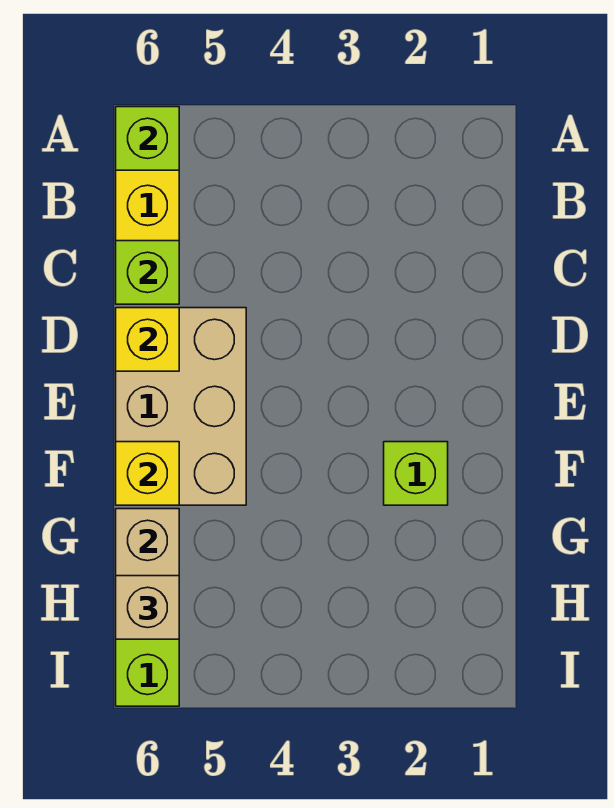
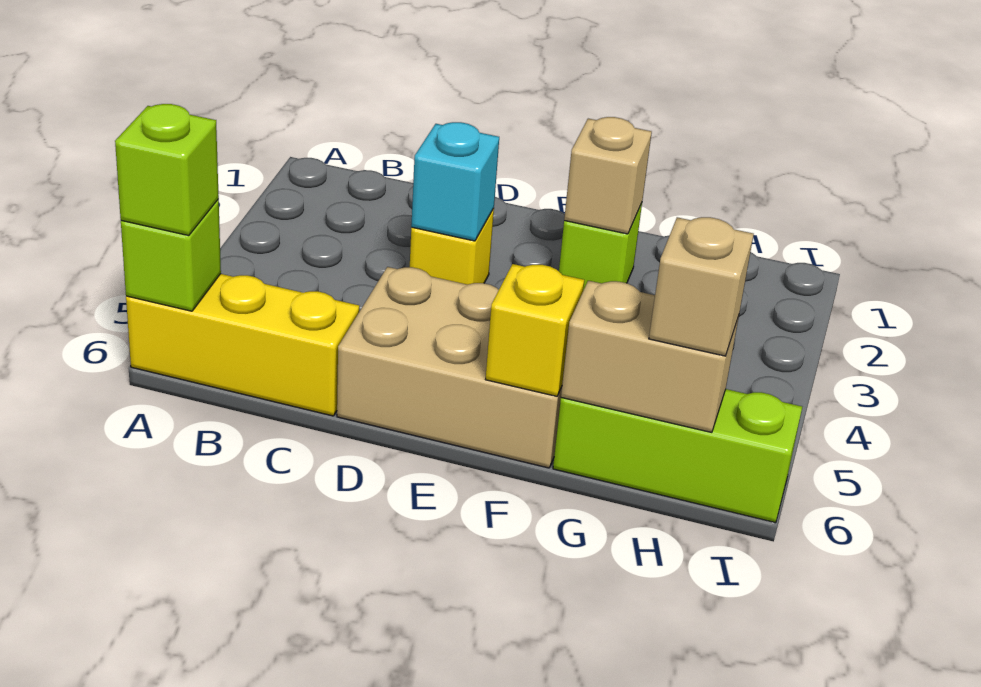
lime brick C6 level 2 -> lime brick A6 level 3
none -> cyan brick D3 level 2
yellow brick D6 level 2 -> yellow brick D3 level 1
none -> tan brick F2 level 2

